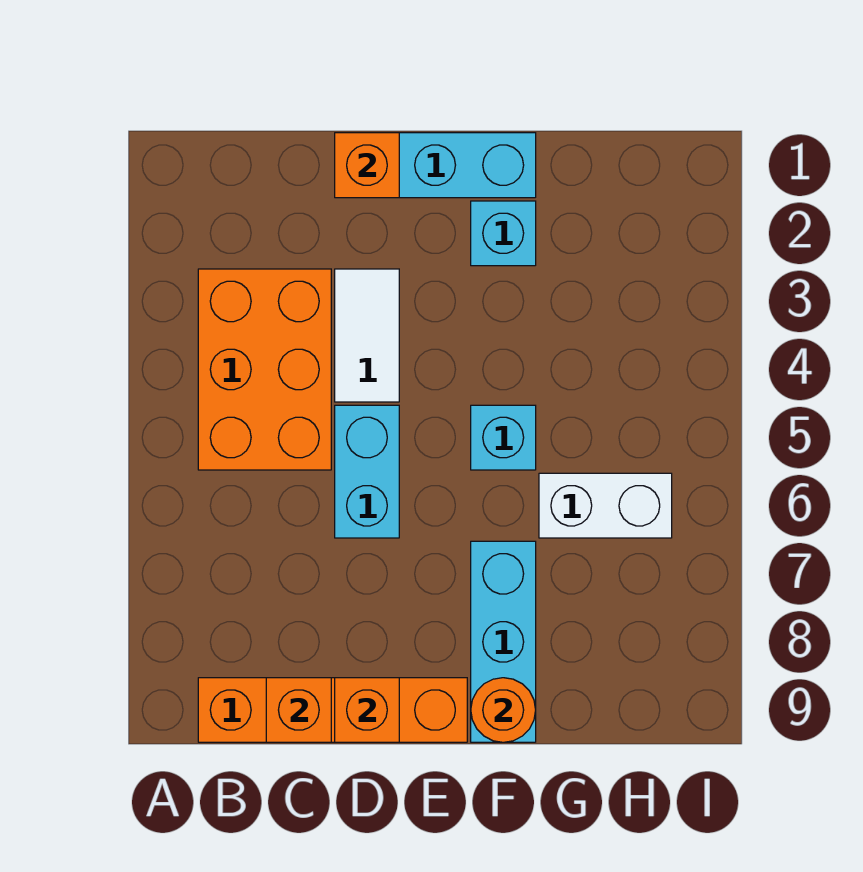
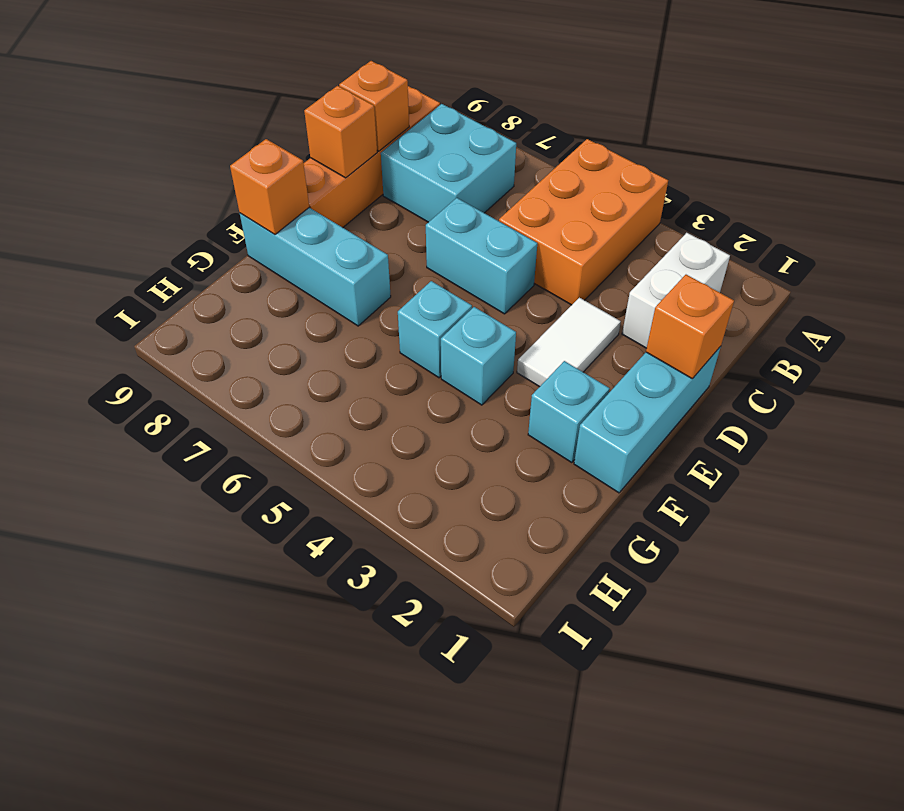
orange brick B3:C5 level 1 -> orange brick A4:C5 level 1
none -> cyan brick B7:C8 level 1
white tile D3:D4 level 1 -> white tile D3:E3 level 1
none -> cyan brick F4 level 1
orange round brick F9 level 2 -> orange brick F9 level 2
white brick G6:H6 level 1 -> white brick B2:C2 level 1

